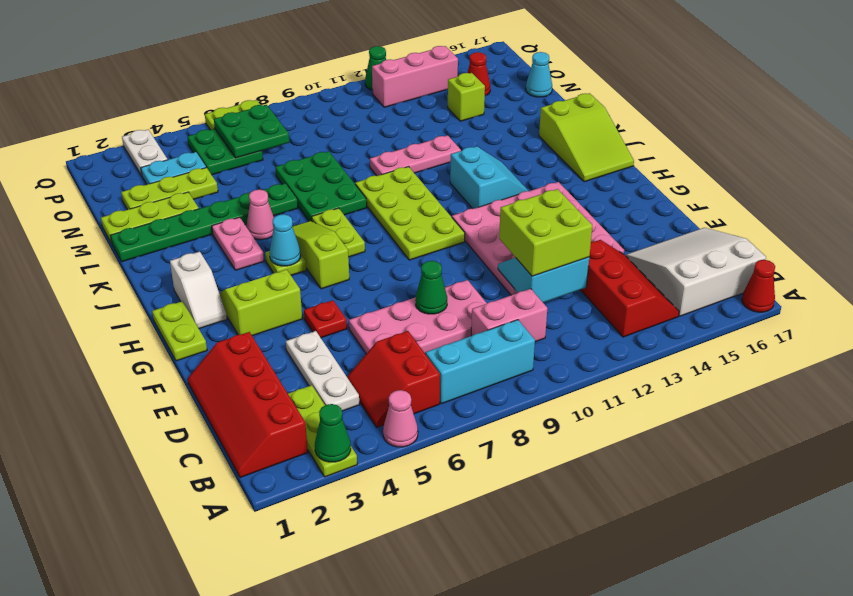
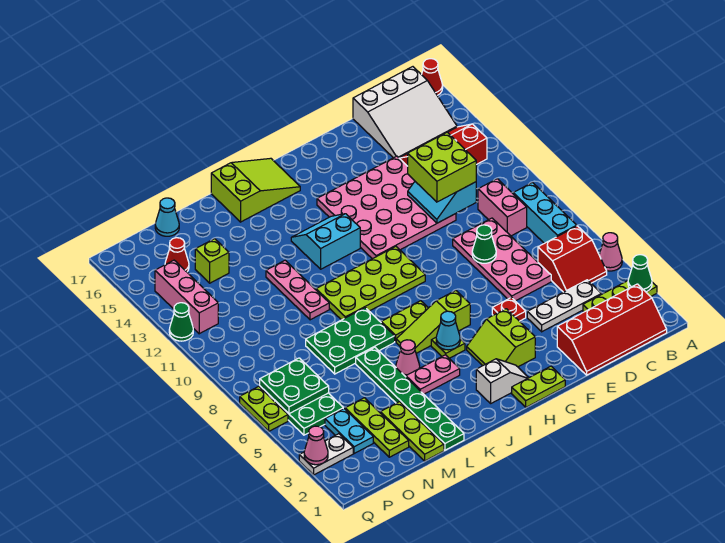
white slope B15:D17 level 1 top B -> white slope B15:D17 level 1 top 17
none -> pink cone Q3 level 2

